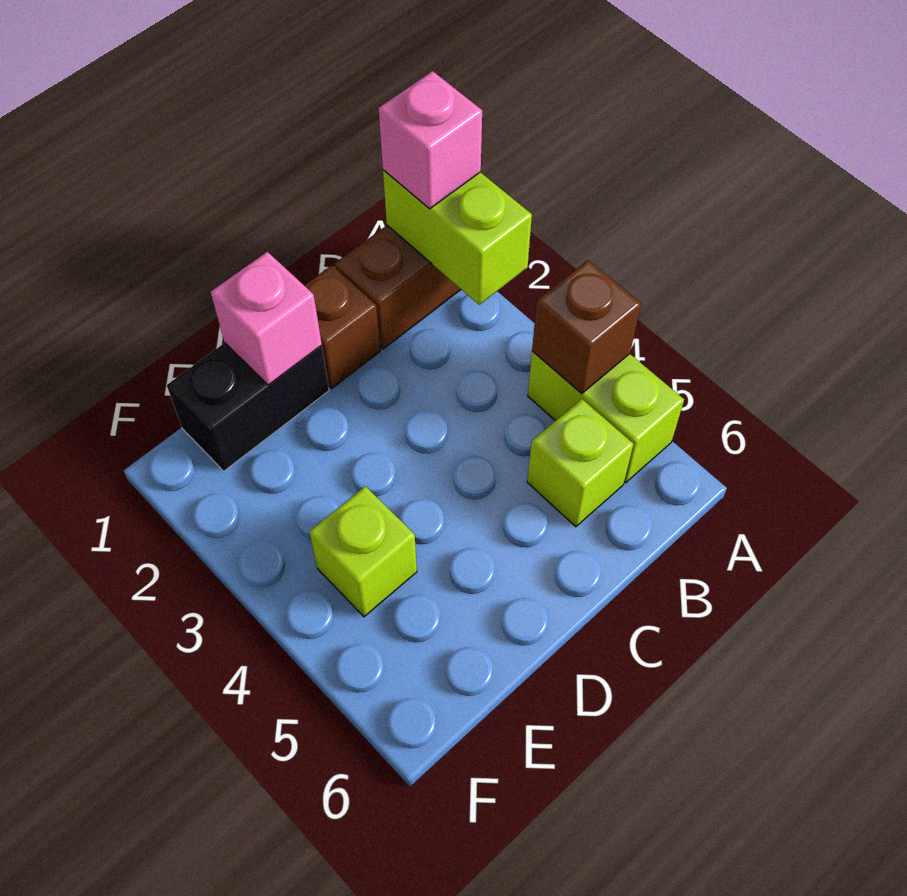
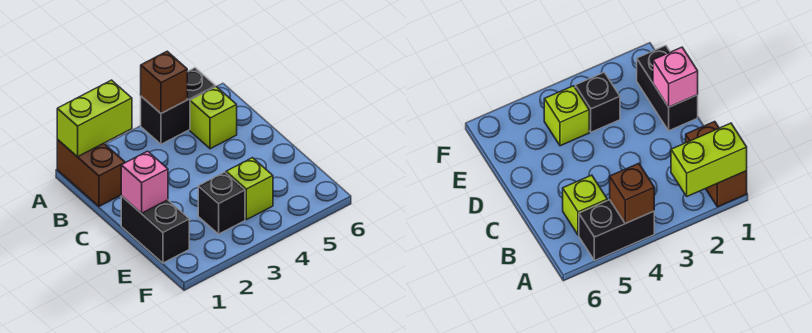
pink brick A1 level 3 -> none
lime brick A4:A5 level 1 -> black brick A4:A5 level 1
brown brick C1 level 1 -> none
none -> black brick E3 level 1

